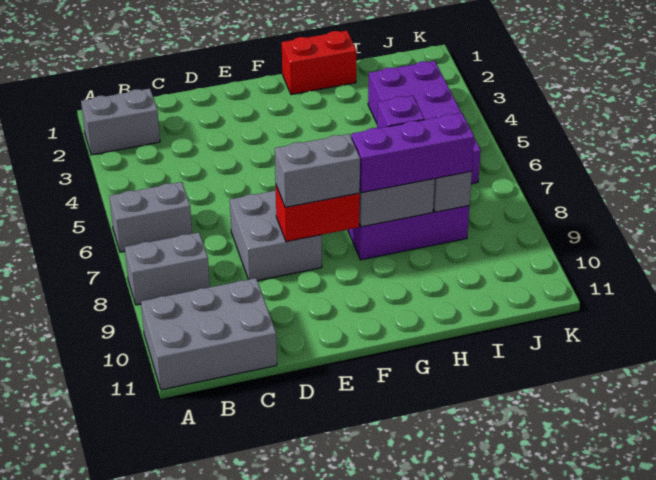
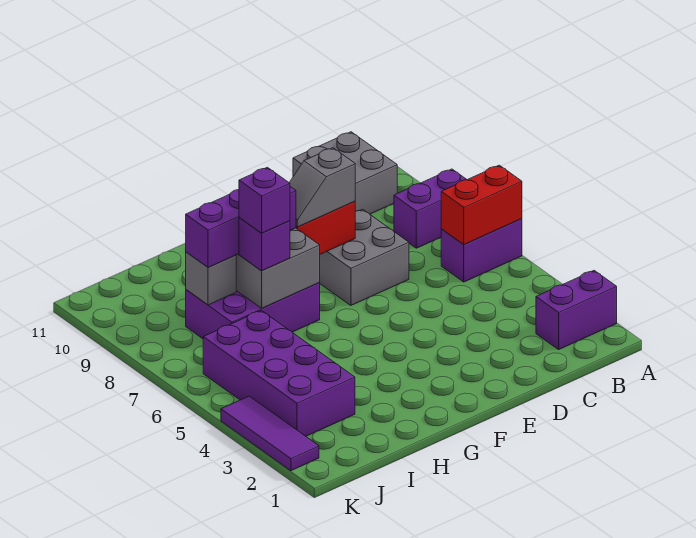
grey brick A2:B2 level 1 -> purple brick A2:B2 level 1
grey brick A6:B6 level 1 -> purple brick A6:B6 level 1
grey brick A8:B8 level 1 -> purple brick A8:B8 level 1
grey brick A10:C11 level 1 -> grey brick B10:C11 level 1
grey brick E8:F8 level 3 -> grey slope E8:F8 level 3 top E
red brick G1:H1 level 1 -> red brick A6:B6 level 2
none -> purple brick H7 level 4
none -> purple tile K2:K4 level 1

